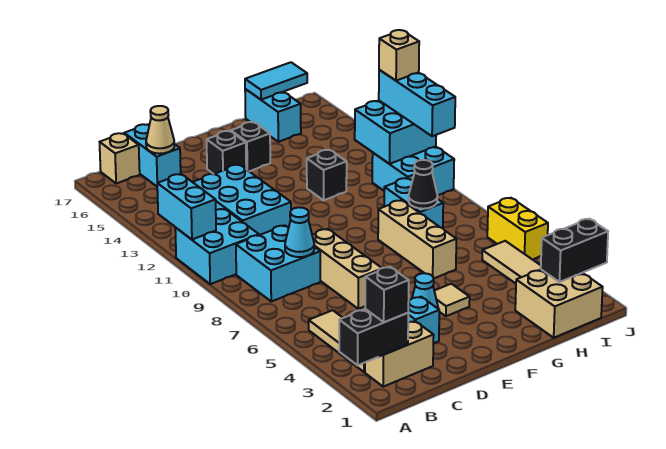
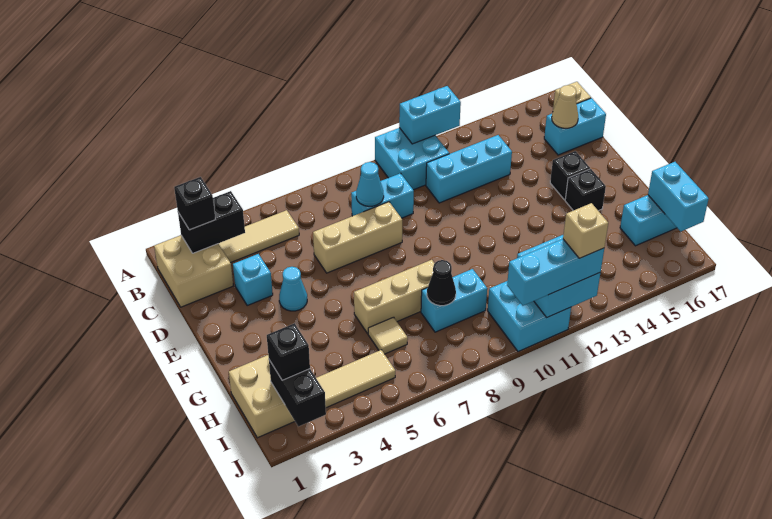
black brick A2:B2 level 2 -> black brick B2:B3 level 2
tan brick B2:C2 level 1 -> tan brick B1:C2 level 1
cyan brick B8:C9 level 1 -> cyan brick C8:C9 level 1
cyan brick C11:D13 level 1 -> cyan brick C11:C13 level 1
tan tile F4 level 1 -> tan tile H6 level 1
black brick G12 level 1 -> black brick I2 level 3
cyan tile H17:I17 level 2 -> cyan brick H17:I17 level 2
yellow brick J5:J6 level 1 -> none

